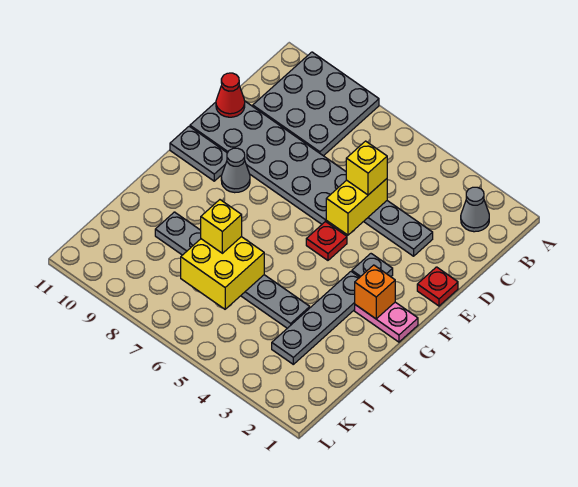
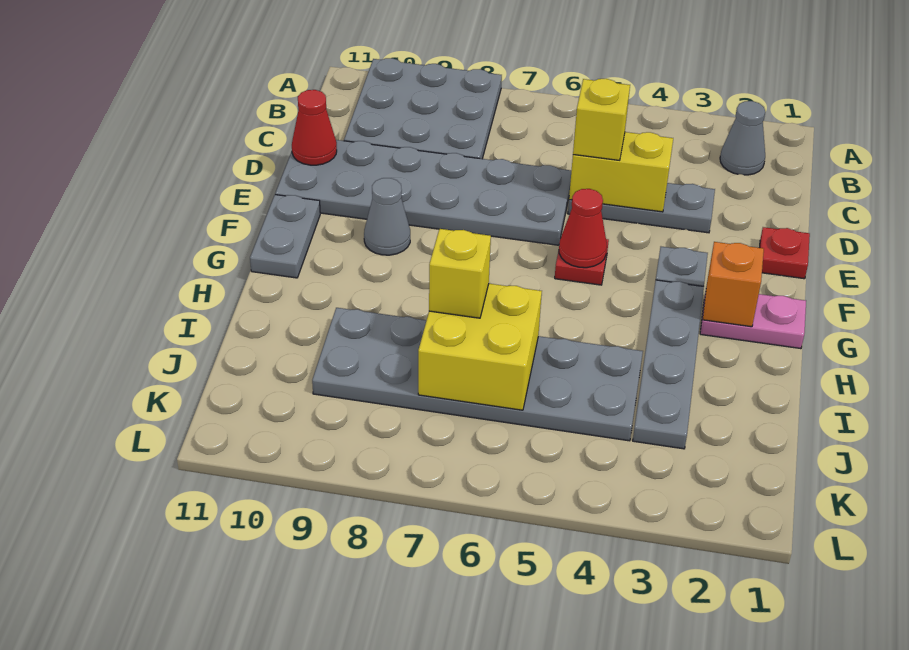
yellow brick D5:E5 level 2 -> yellow brick D4:D5 level 2
none -> red cone F5 level 2
grey plate F10:F11 level 1 -> grey plate F11:G11 level 1
grey plate I4:I9 level 1 -> grey plate I4:J9 level 1

